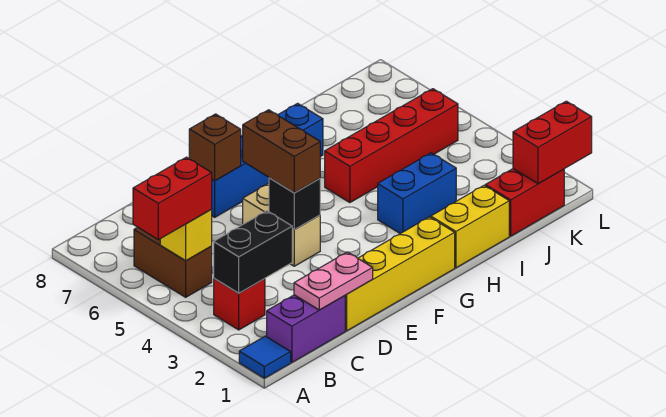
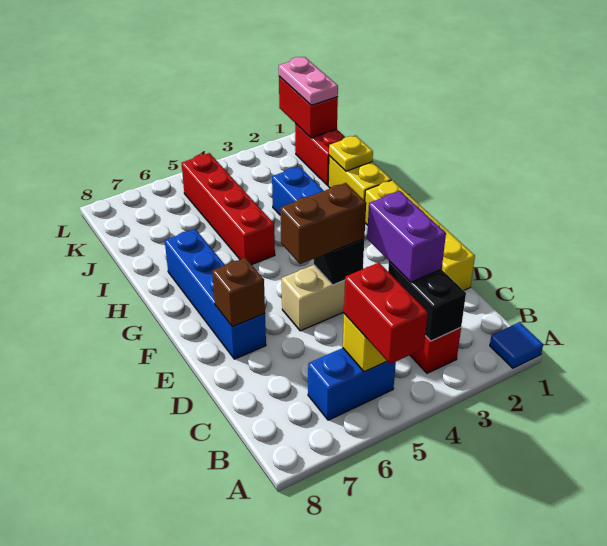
purple brick B1:C1 level 1 -> purple brick C3:D3 level 3
brown brick B5:B6 level 1 -> blue brick B5:B6 level 1
pink plate C1:D1 level 2 -> pink plate K1:L1 level 3
none -> yellow plate I1 level 2

